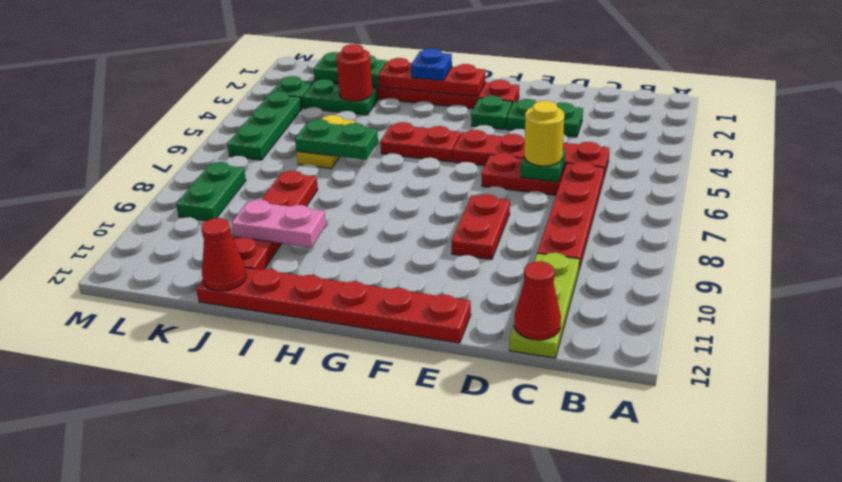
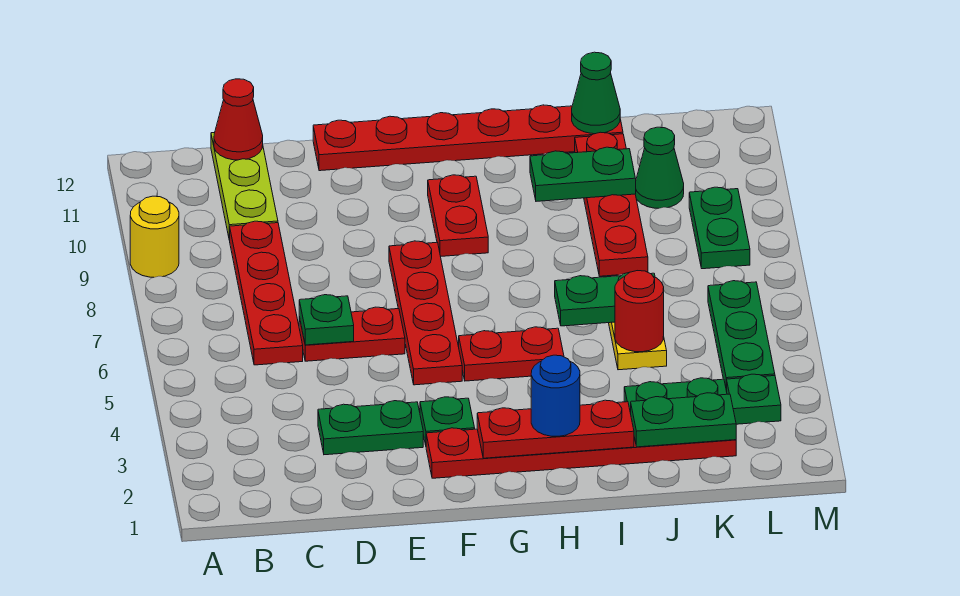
red plate C5:F5 level 1 -> red plate F5:F8 level 1
yellow round brick D6 level 3 -> yellow round brick A9 level 1
red plate E8:E9 level 1 -> red plate G9:G10 level 1
blue plate H2 level 3 -> blue round brick H2 level 3
pink plate I10:J10 level 2 -> green plate I10:J10 level 2
red round brick J3 level 2 -> red round brick J5 level 2
red cone J12 level 2 -> green cone J12 level 2
none -> green cone K10 level 1

